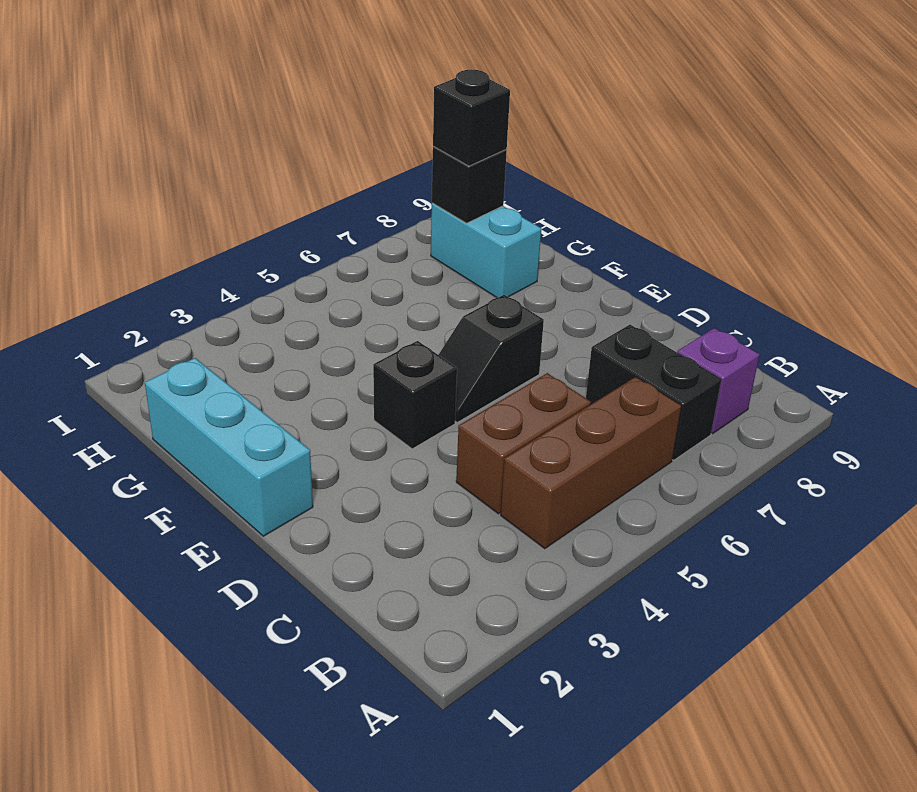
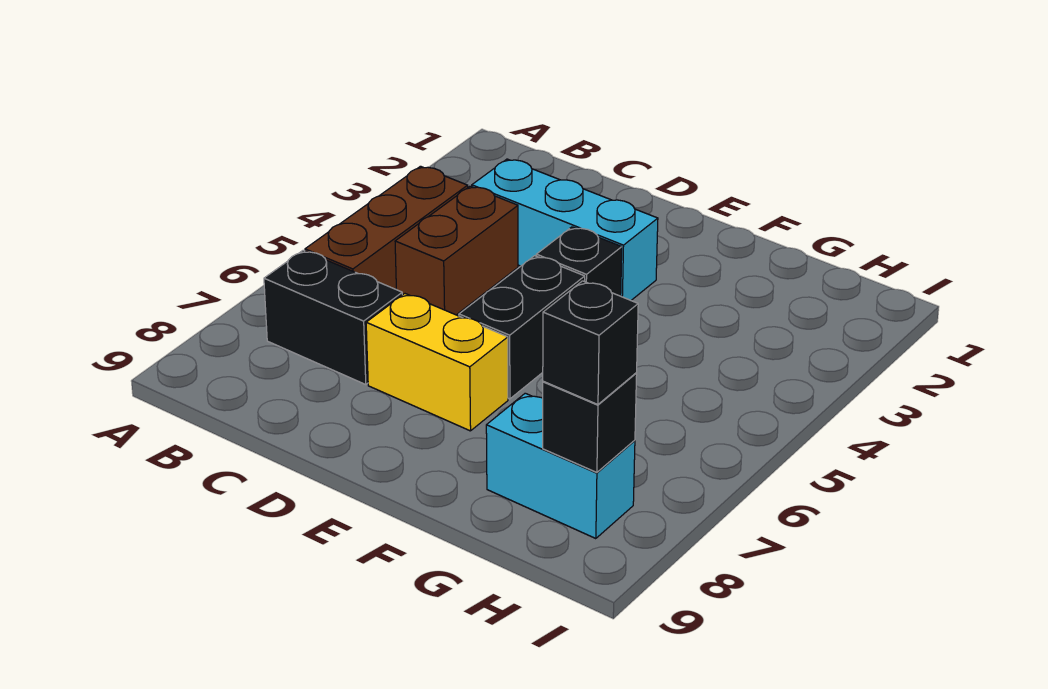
purple brick B8 level 1 -> none
none -> yellow brick D7:E7 level 1
cyan brick E1:G1 level 1 -> cyan brick C3:E3 level 1
black slope E5:E6 level 1 top 6 -> black brick E5:E6 level 1

